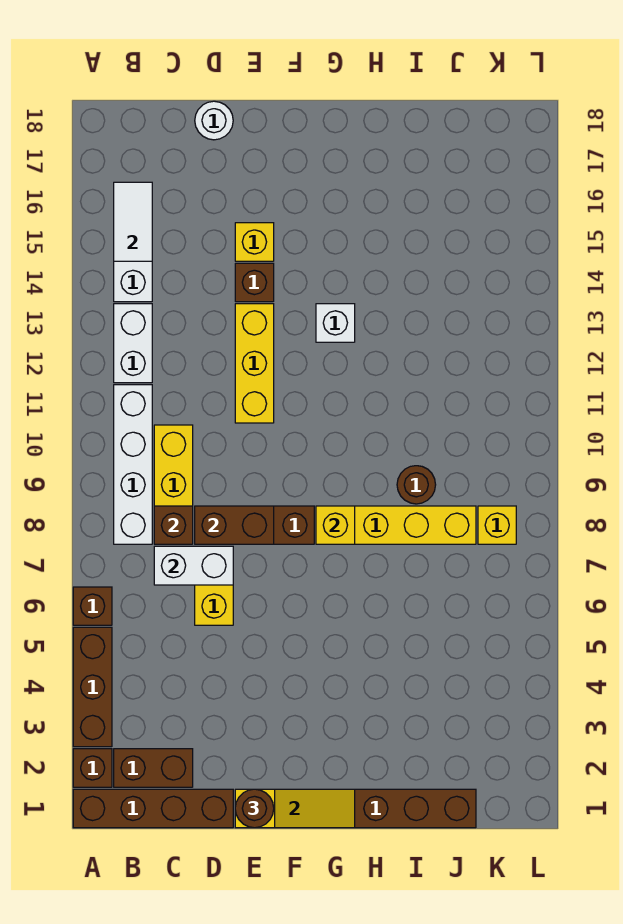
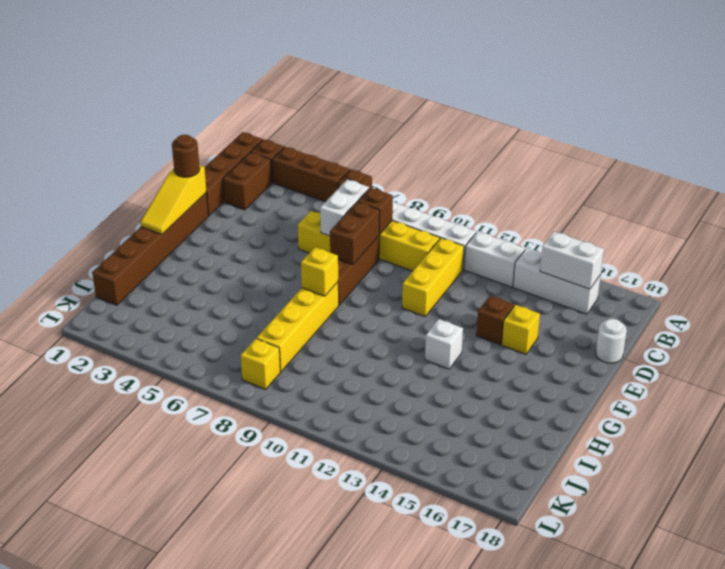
white tile B15:B16 level 2 -> white brick B15:B16 level 2
yellow brick E11:E13 level 1 -> yellow brick C11:E11 level 1
brown round brick I9 level 1 -> none

